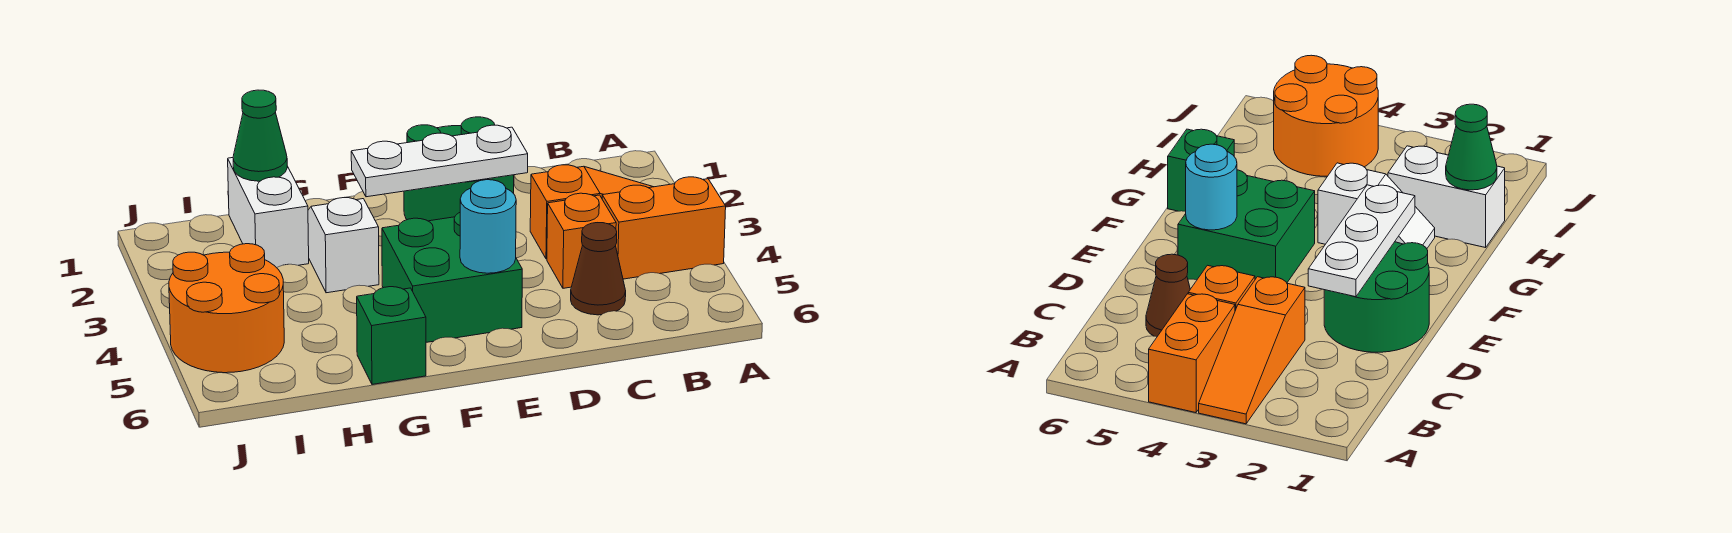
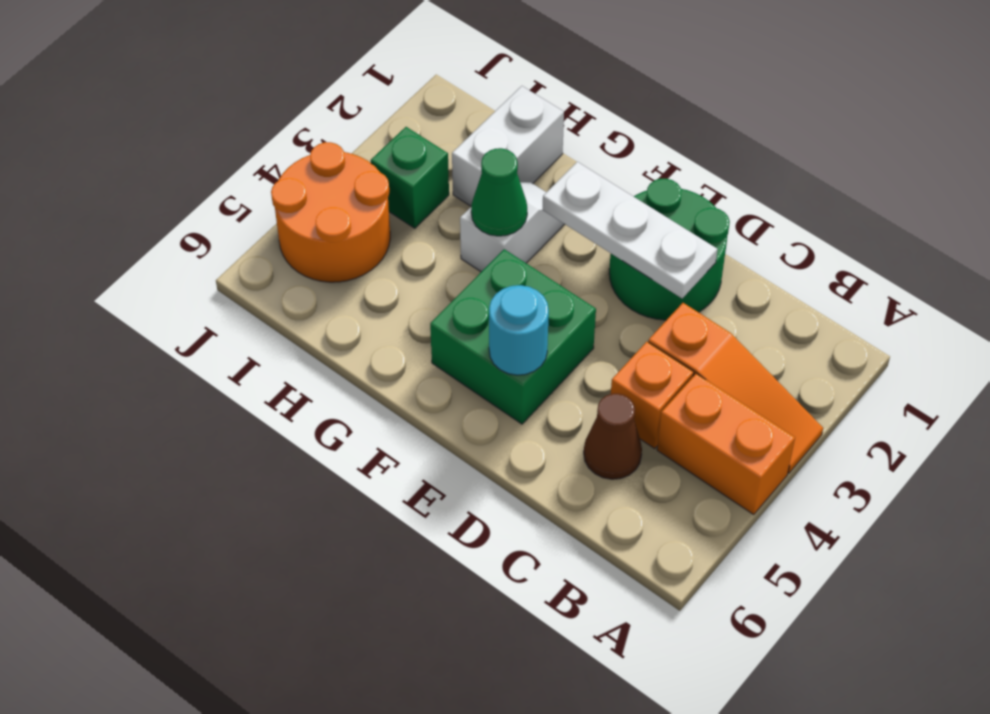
green brick G6 level 1 -> green brick I3 level 1
green cone H1 level 2 -> green cone G3 level 2

